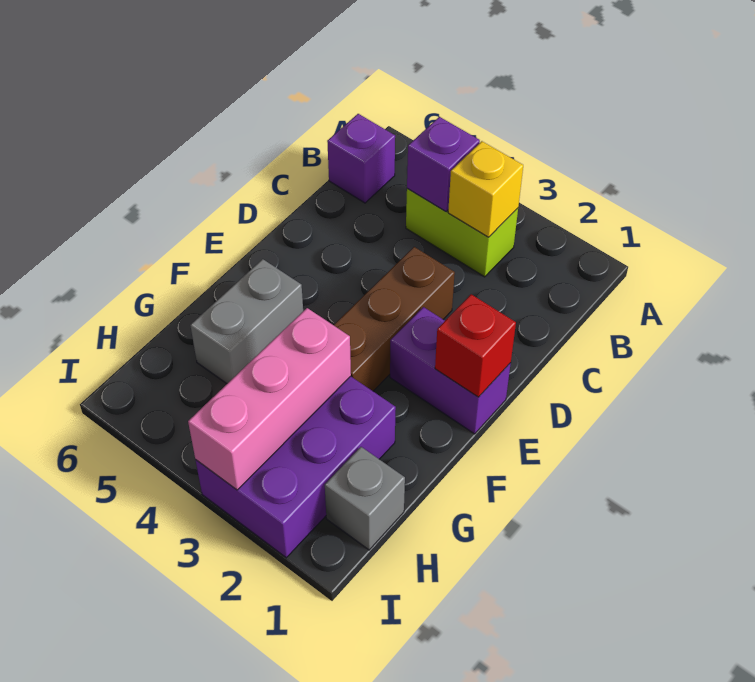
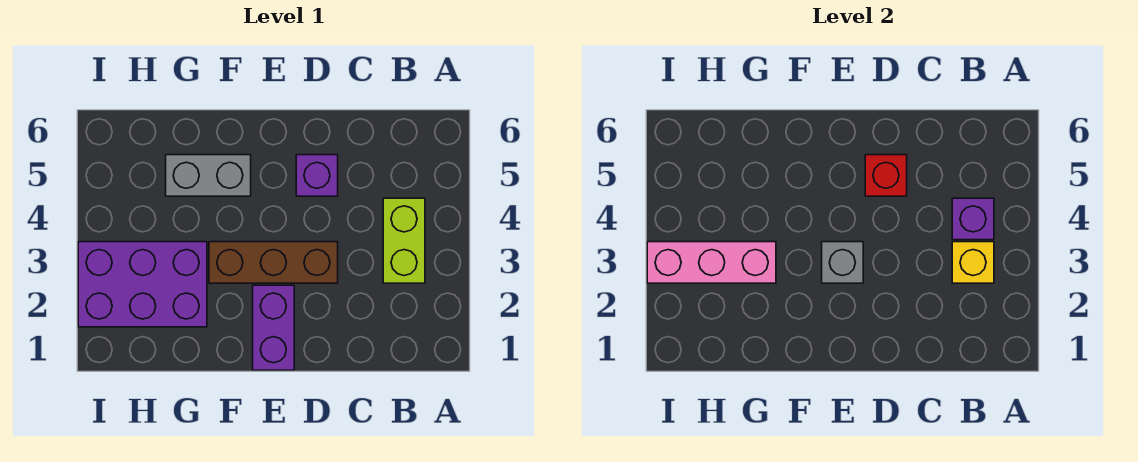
purple brick B6 level 1 -> purple brick D5 level 1
red brick E1 level 2 -> red brick D5 level 2
grey brick H1 level 1 -> grey brick E3 level 2

